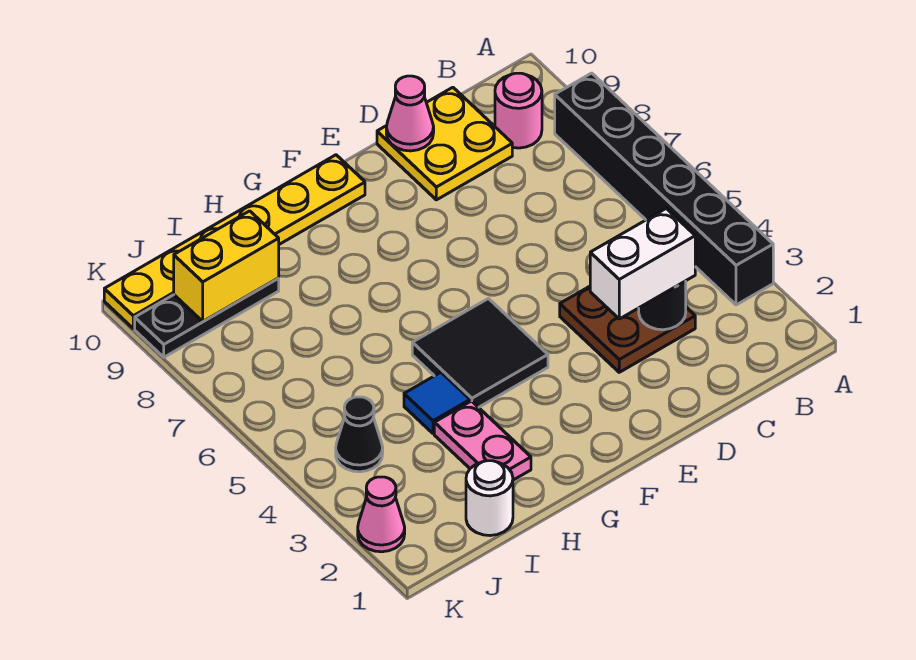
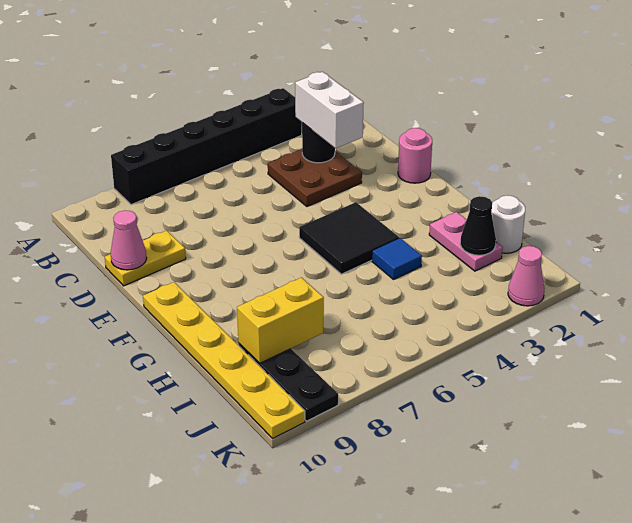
pink round brick B9 level 1 -> pink round brick E1 level 1
yellow plate C9:D10 level 1 -> yellow plate D9:D10 level 1
pink plate H2:H3 level 1 -> pink plate H2:I2 level 1
yellow brick I9:J9 level 2 -> yellow brick I8:I9 level 2
black cone J4 level 1 -> black cone I2 level 2

